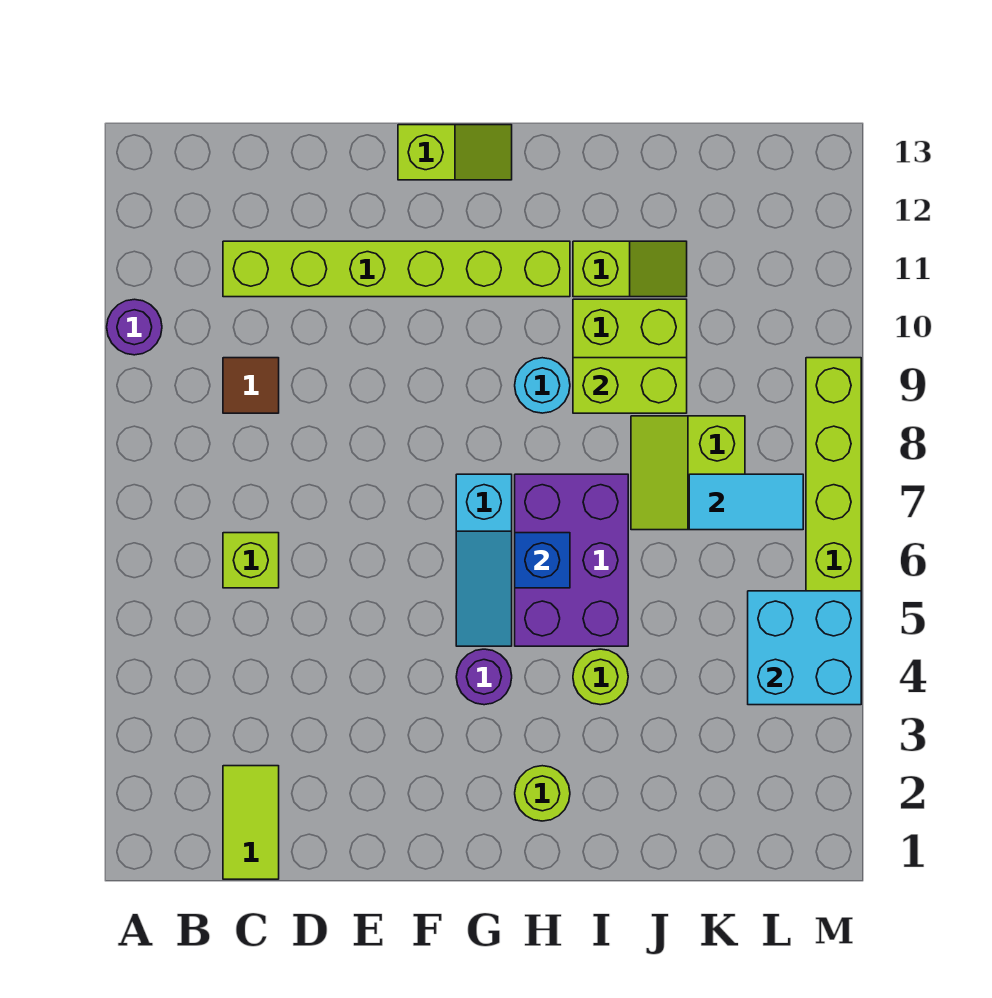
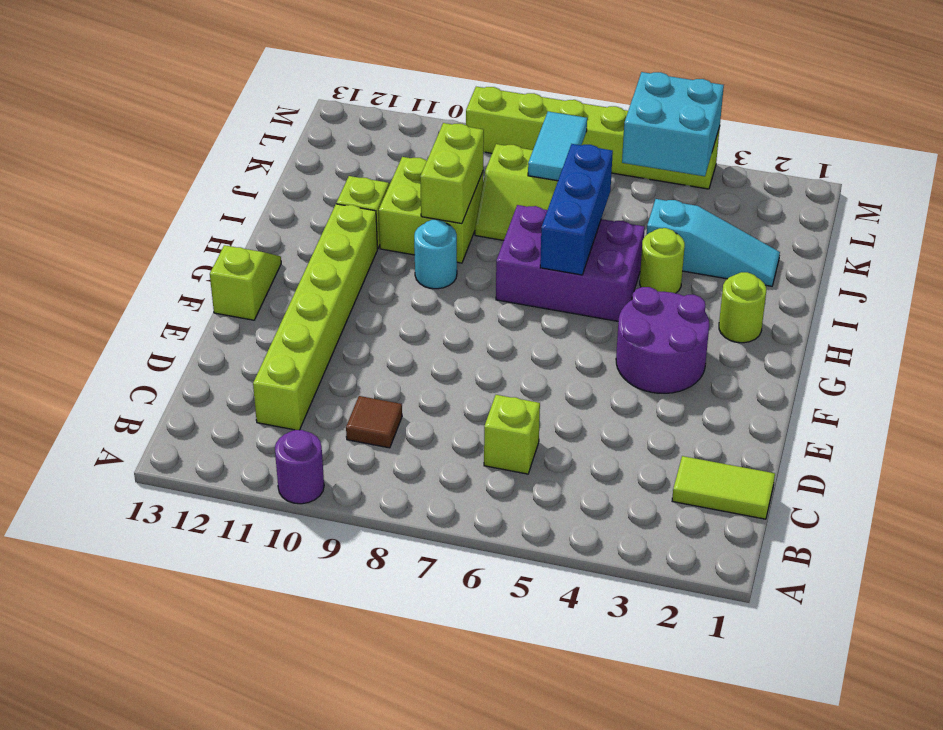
purple round brick G4 level 1 -> purple round brick F3:G4 level 1
cyan slope G5:G7 level 1 top 7 -> cyan slope J2:J4 level 1 top 4
blue brick H6 level 2 -> blue brick H6:J6 level 2

